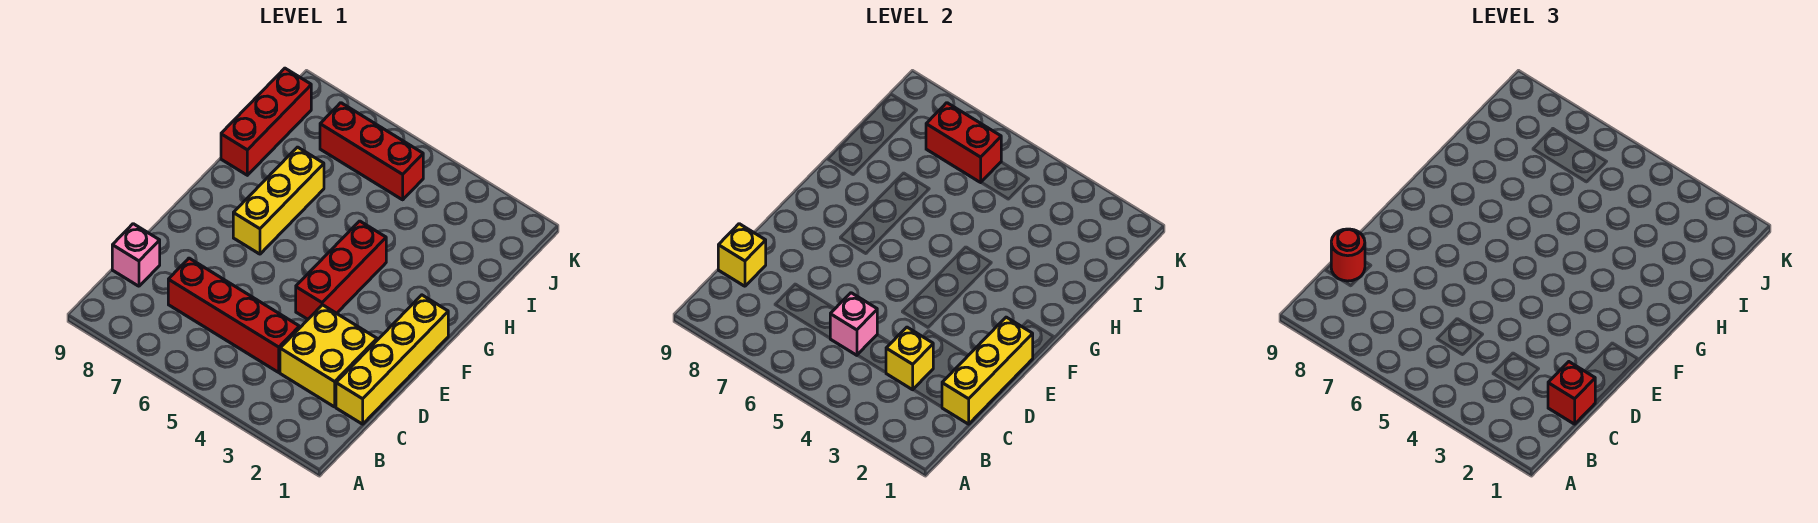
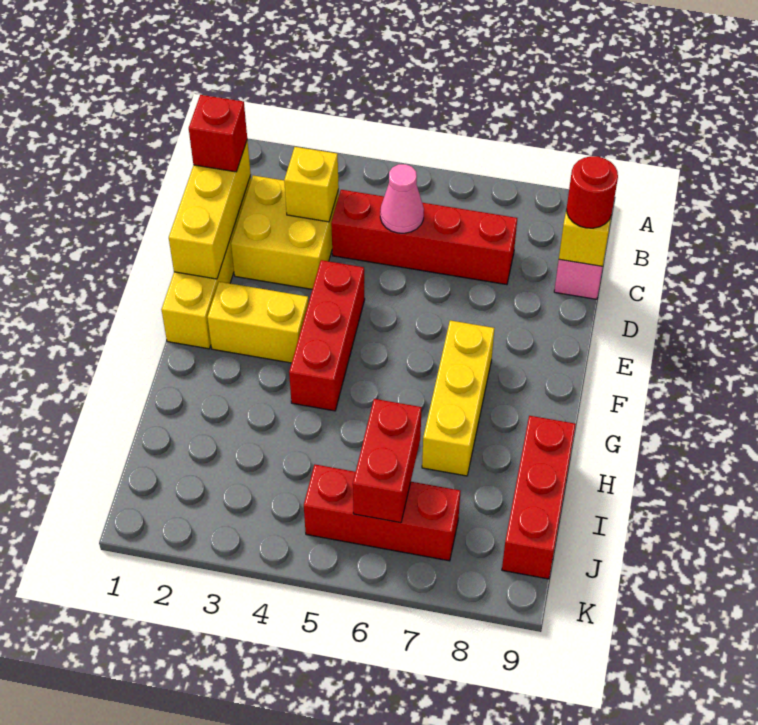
pink brick C5 level 2 -> pink cone C5 level 2
none -> yellow brick F2:F3 level 1
red brick J6:J7 level 2 -> red brick I6:J6 level 2

